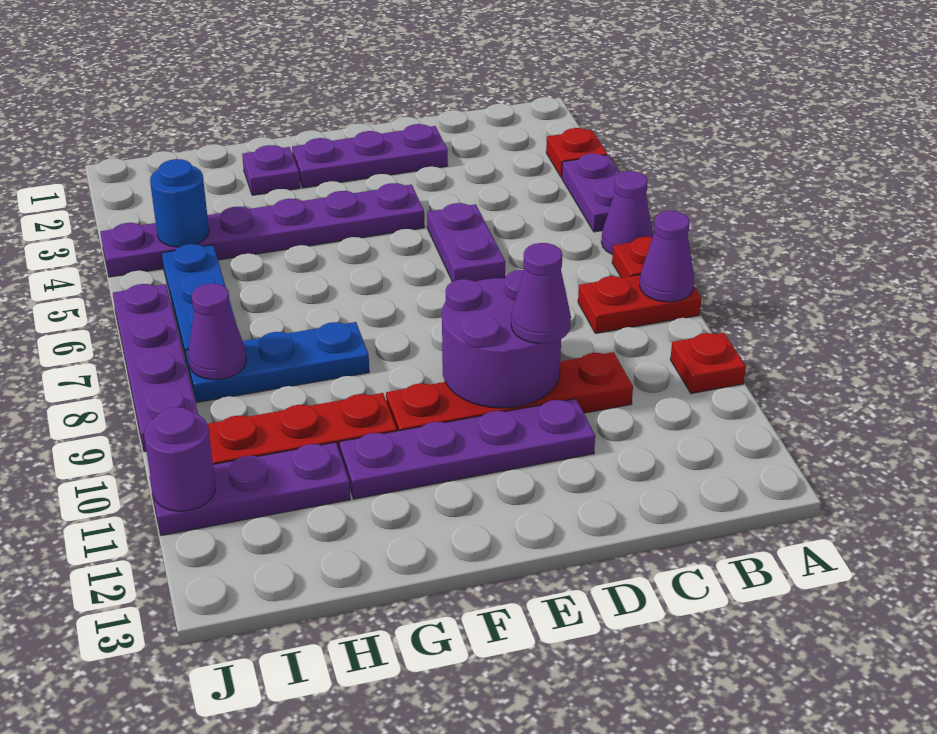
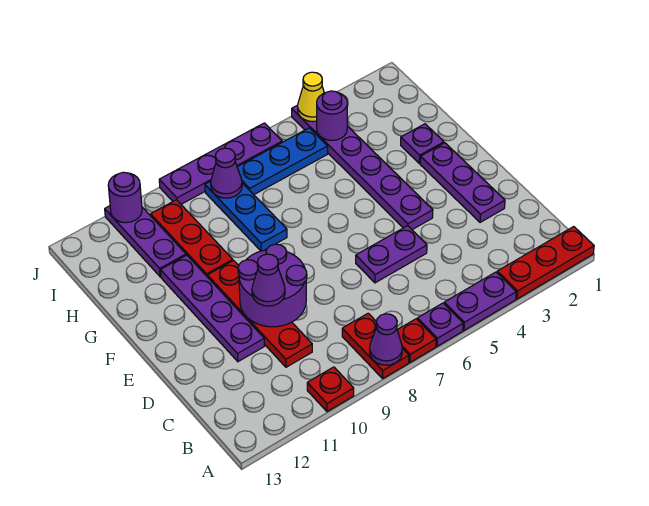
red plate A3 level 1 -> red plate A1:A3 level 1
purple cone A6 level 1 -> purple plate A6 level 1
blue round brick I4 level 2 -> purple round brick I4 level 2
none -> yellow cone J4 level 2

